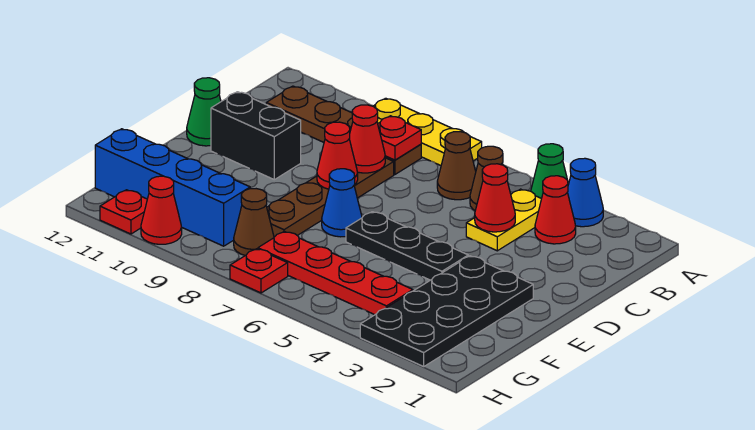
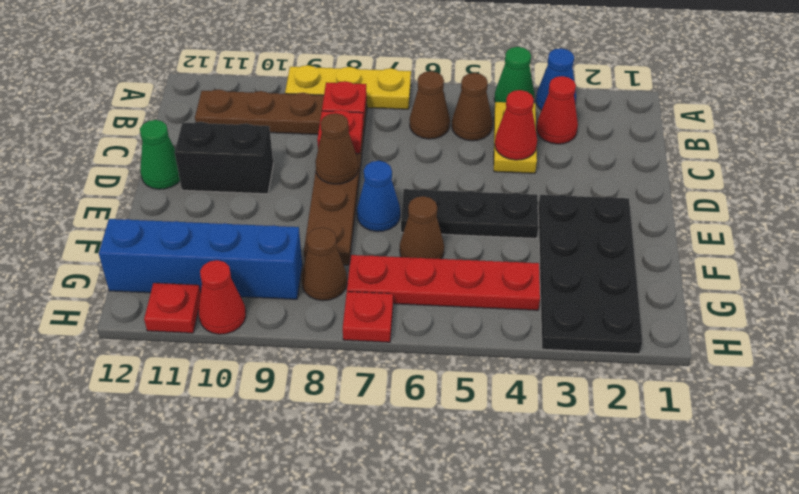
red cone C8 level 2 -> red plate C8 level 2
red cone D8 level 2 -> brown cone D8 level 2
none -> brown cone F6 level 1

